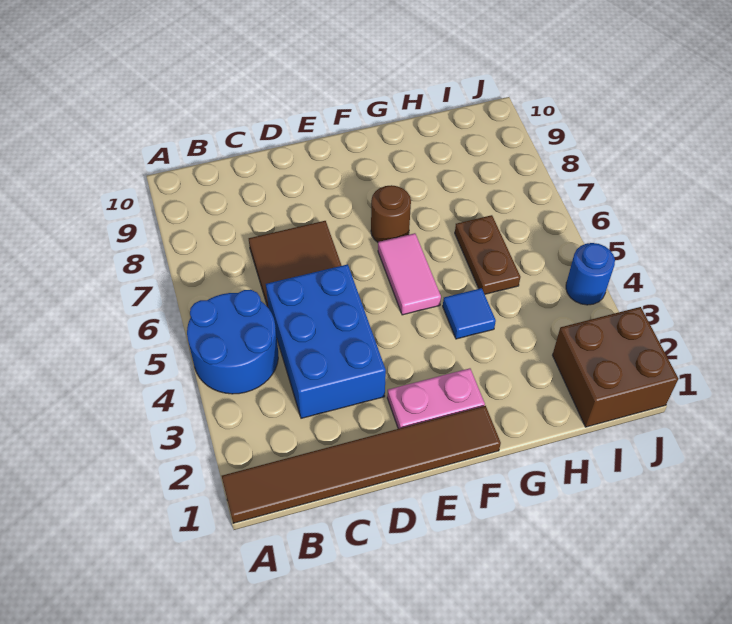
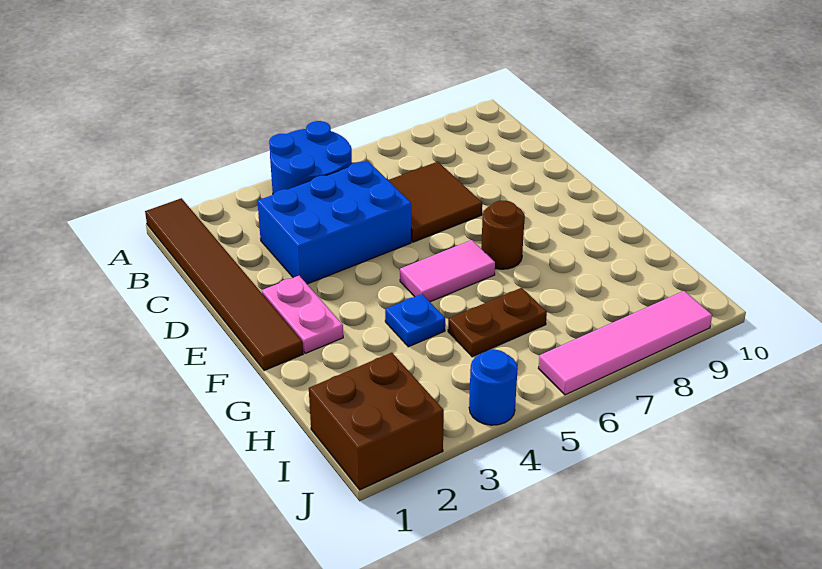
blue tile G4 level 1 -> blue plate G4 level 1
none -> pink tile J6:J9 level 1

